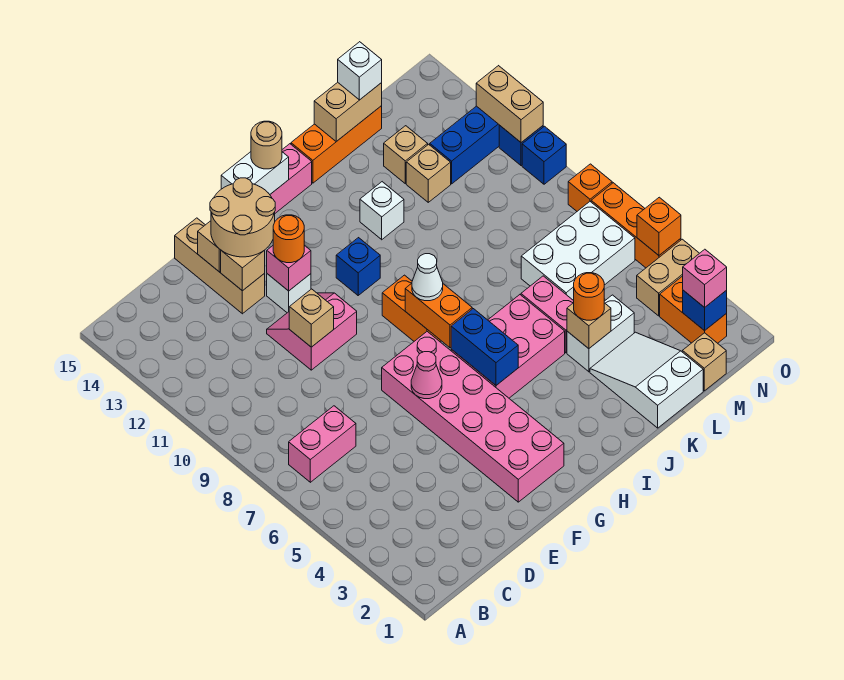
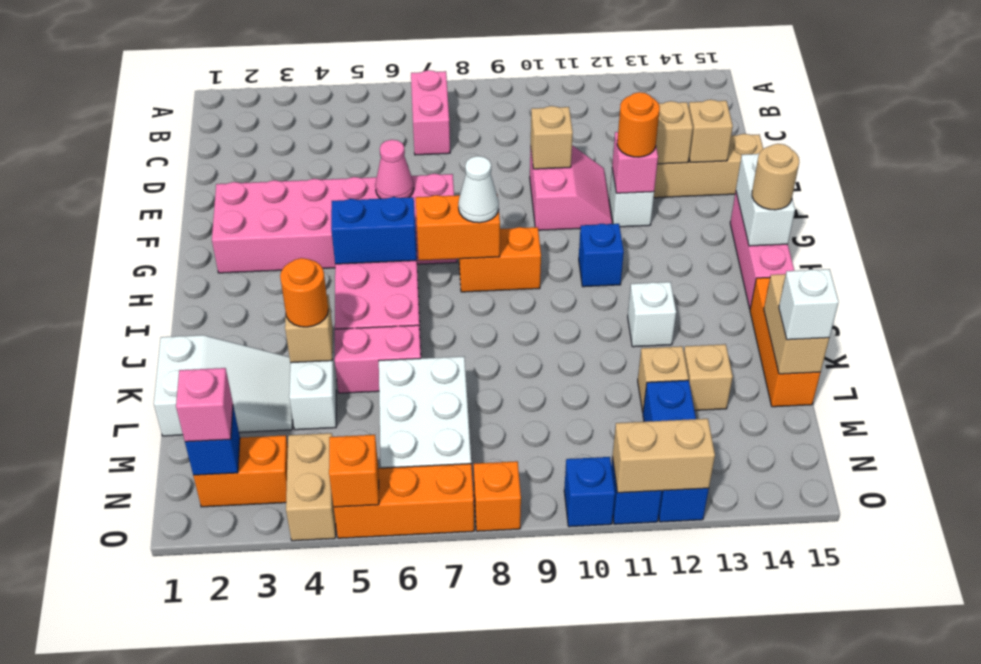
tan round brick E13:F14 level 3 -> none
tan brick M1 level 1 -> none

